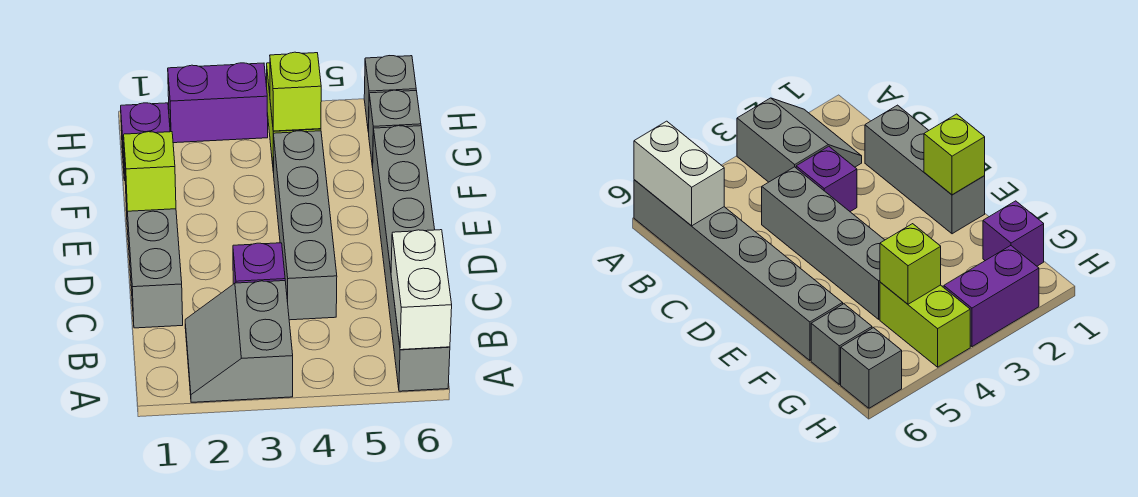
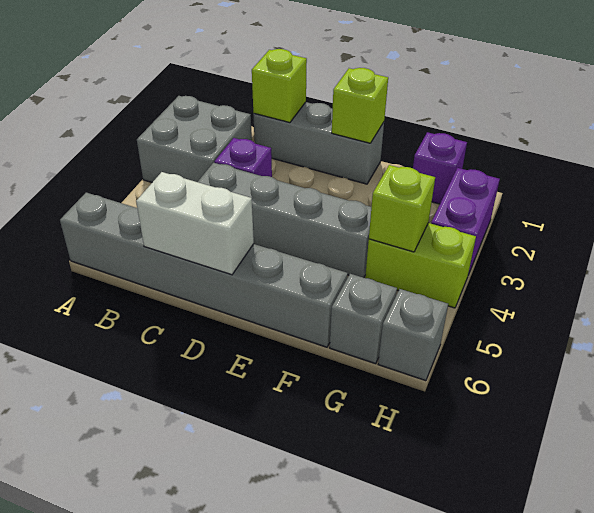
grey slope A2:B3 level 1 top 3 -> grey brick A2:B3 level 1
white brick A6:B6 level 2 -> white brick C6:D6 level 2
none -> lime brick C1 level 2

